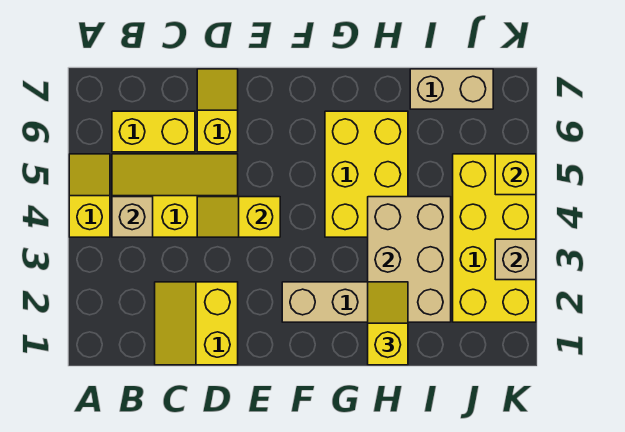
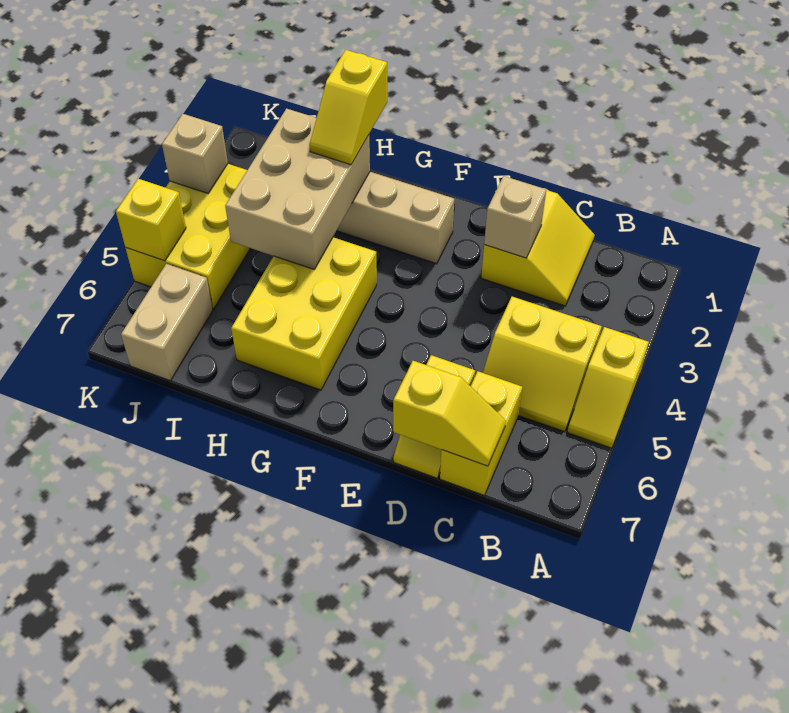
yellow slope B4:D5 level 1 top 4 -> yellow slope B4:C5 level 1 top 4
tan brick B4 level 2 -> tan brick D2 level 2
yellow brick B6:C6 level 1 -> yellow brick C6:C7 level 1
yellow slope D4:E4 level 2 top E -> yellow slope C7:D7 level 2 top D
tan brick I7:J7 level 1 -> tan brick J6:J7 level 1
yellow brick J2:K5 level 1 -> yellow brick J3:K5 level 1

